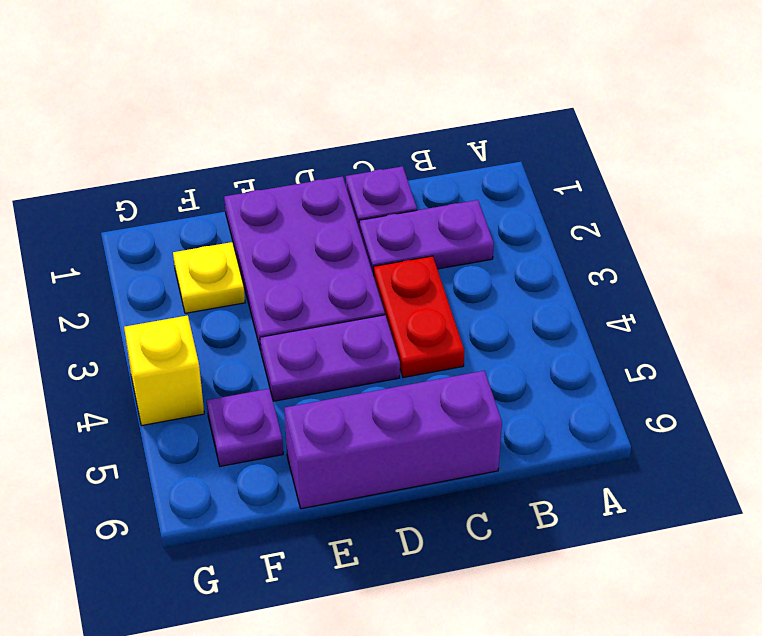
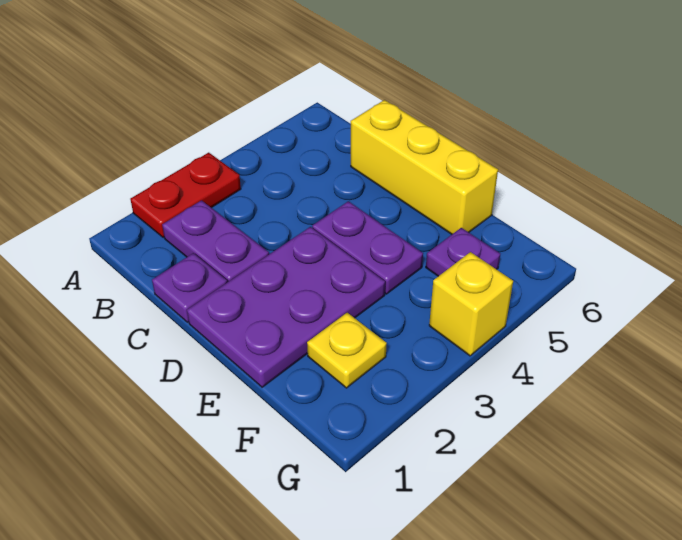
red plate C3:C4 level 1 -> red plate A2:A3 level 1
purple brick C6:E6 level 1 -> yellow brick C6:E6 level 1

